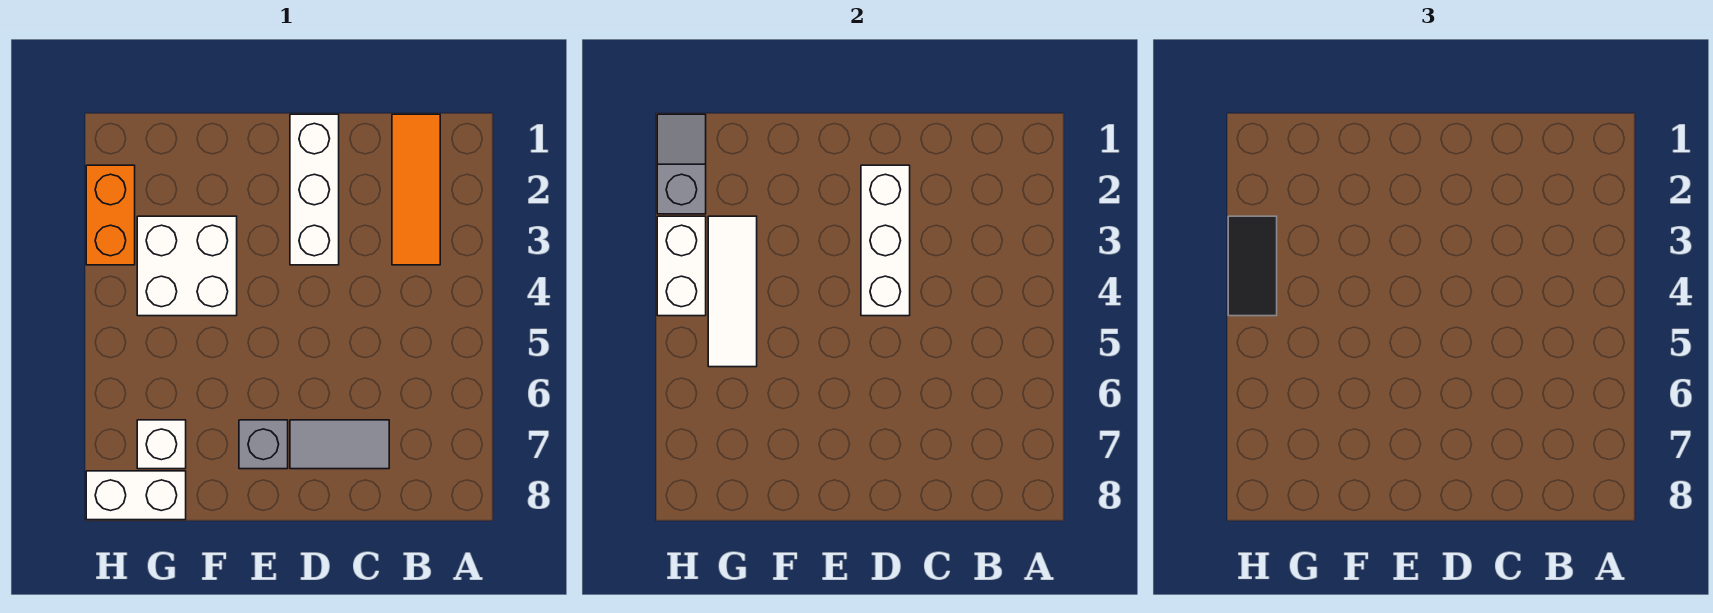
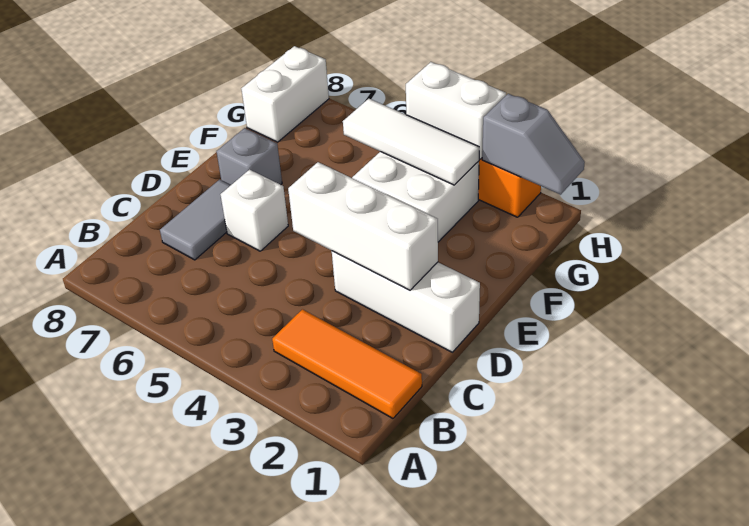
white brick G7 level 1 -> white brick D6 level 1
black tile H3:H4 level 3 -> none

